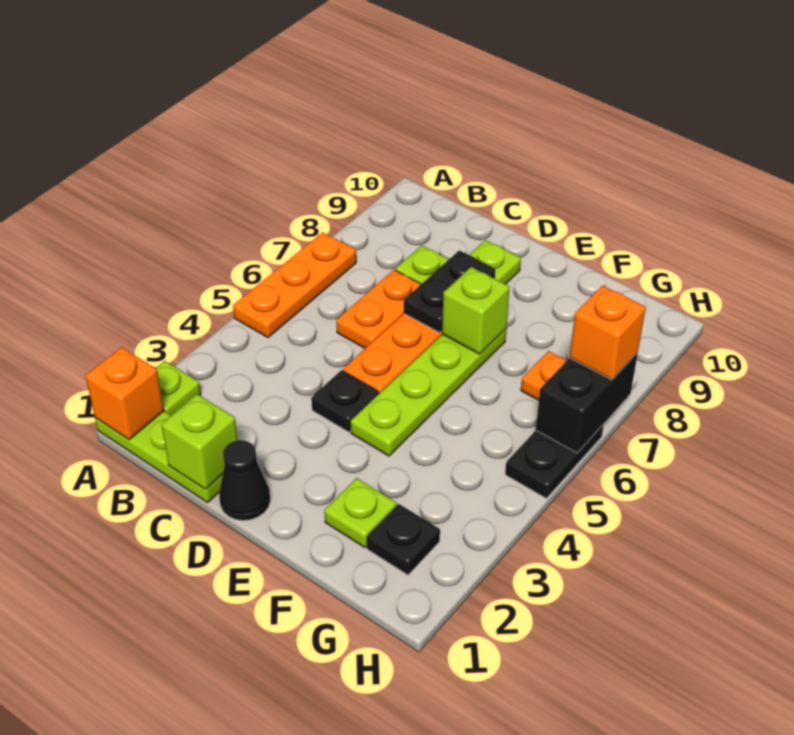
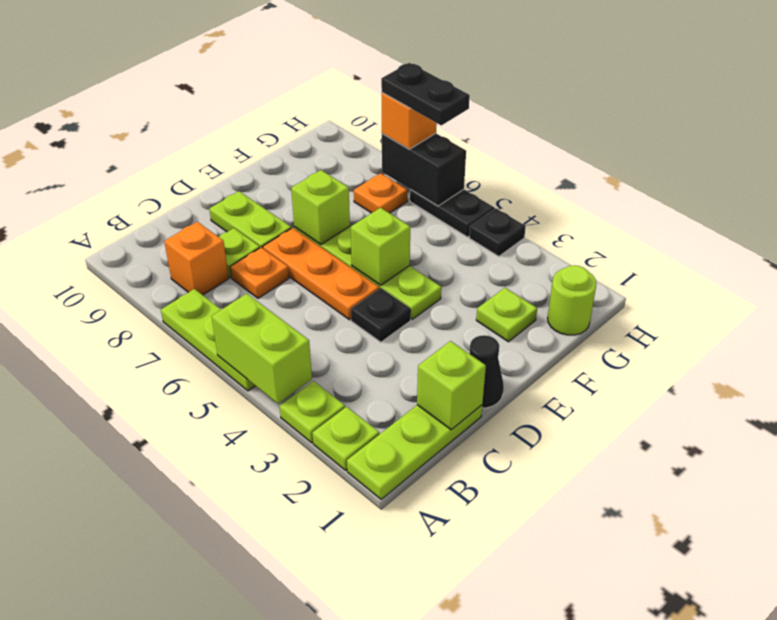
orange brick A1 level 2 -> orange brick B8 level 1
none -> lime plate A3 level 1
none -> lime brick A4:A5 level 2
orange plate A5:A7 level 1 -> lime plate A5:A7 level 1
orange plate C6:C7 level 1 -> orange plate C7 level 1
black plate D7:D8 level 2 -> black plate H6:H7 level 4
none -> lime brick E5 level 2
none -> lime round brick G1 level 1
black plate G2 level 1 -> black plate H4 level 1

